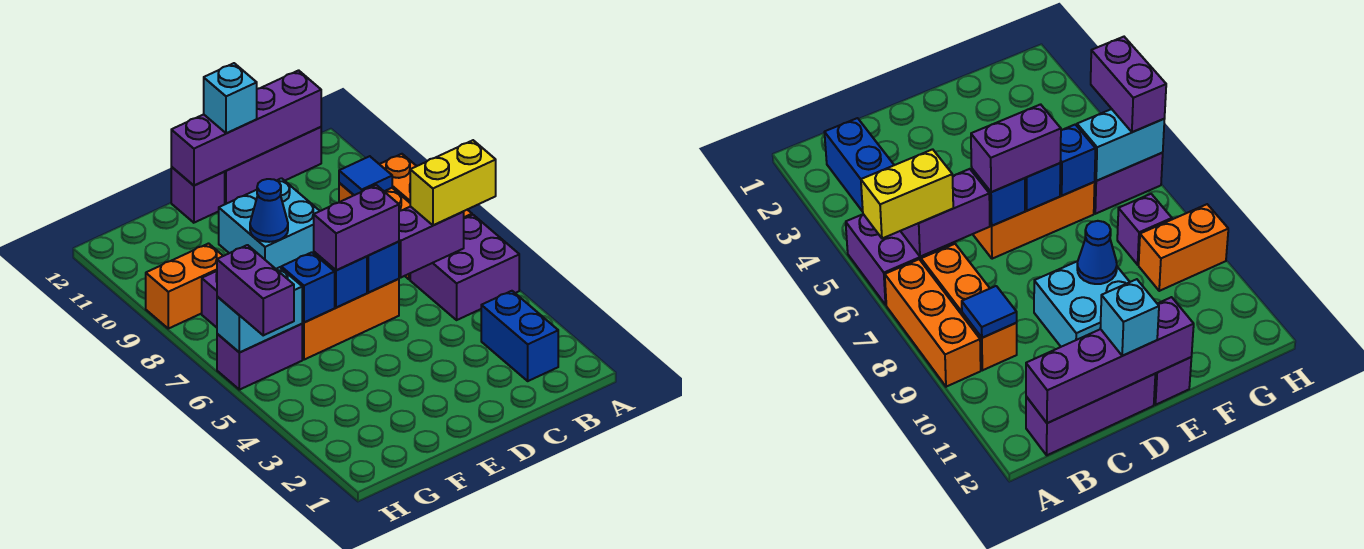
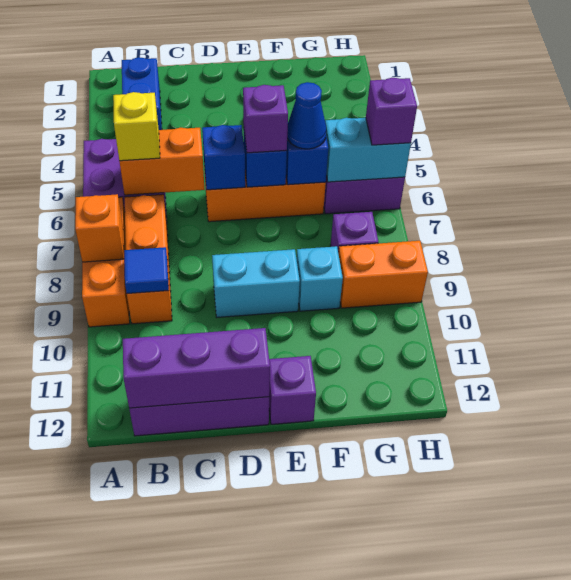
yellow brick A6:B6 level 3 -> yellow brick B6 level 3
none -> orange brick A8 level 2
purple brick B6:C6 level 2 -> orange brick B6:C6 level 2
purple brick B12:E12 level 2 -> purple brick B12:D12 level 2
purple brick D6:E6 level 3 -> purple brick E6 level 3
cyan brick D9:E10 level 1 -> cyan brick D9:E9 level 1
cyan brick D12 level 3 -> cyan brick F9 level 1
blue cone E9 level 2 -> blue cone F6 level 3
purple brick H5:H6 level 3 -> purple brick H6 level 3

